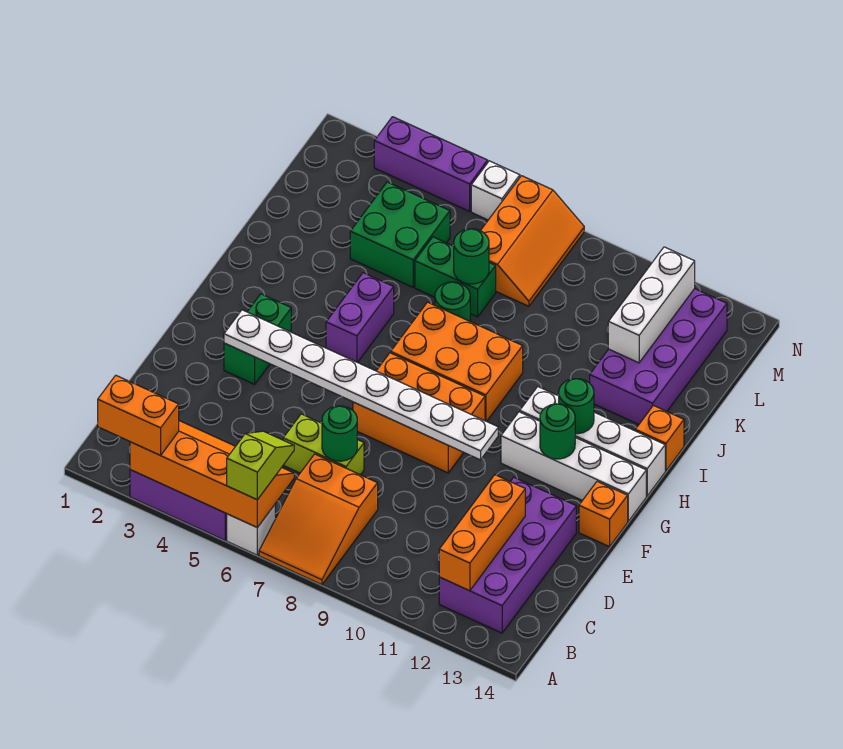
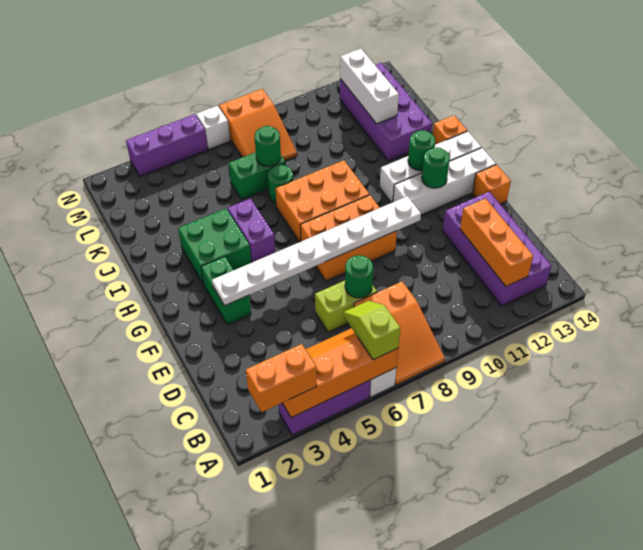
green brick K4:L5 level 1 -> green brick H3:I4 level 1
orange slope L7:N8 level 1 top 7 -> orange slope L7:N8 level 1 top N

